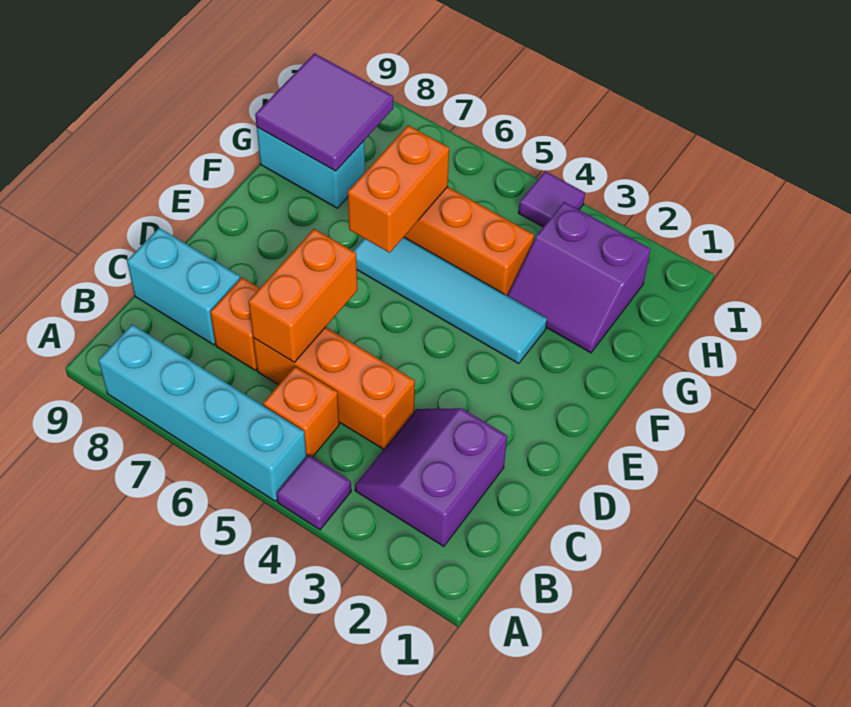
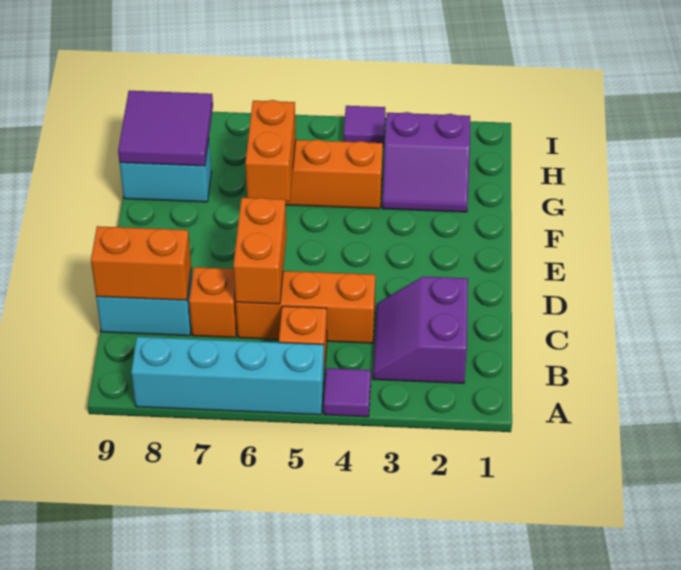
none -> orange brick C8:C9 level 2
cyan tile F3:F6 level 1 -> none

